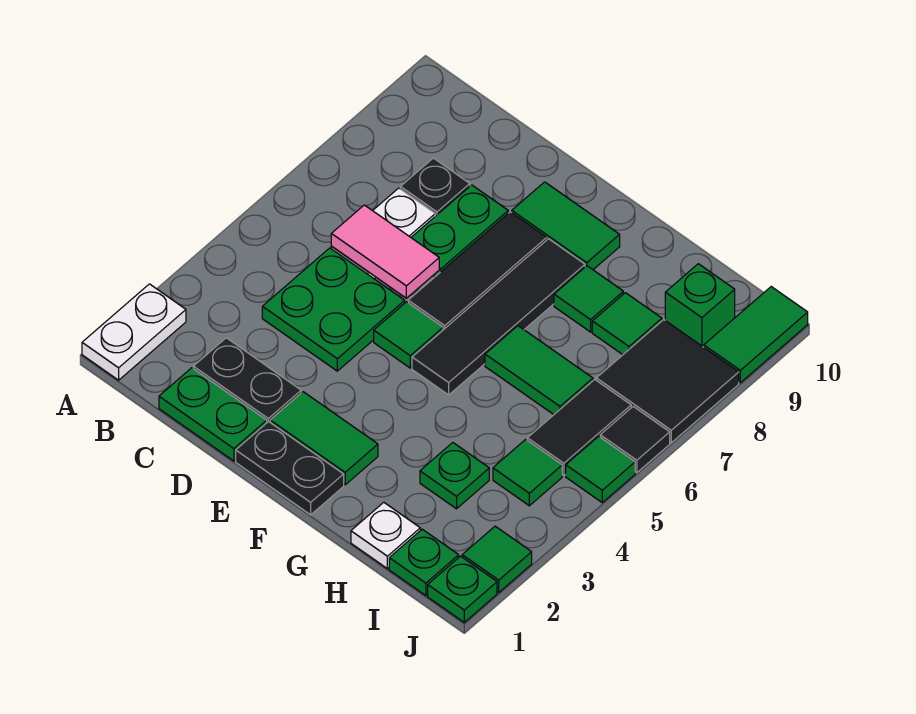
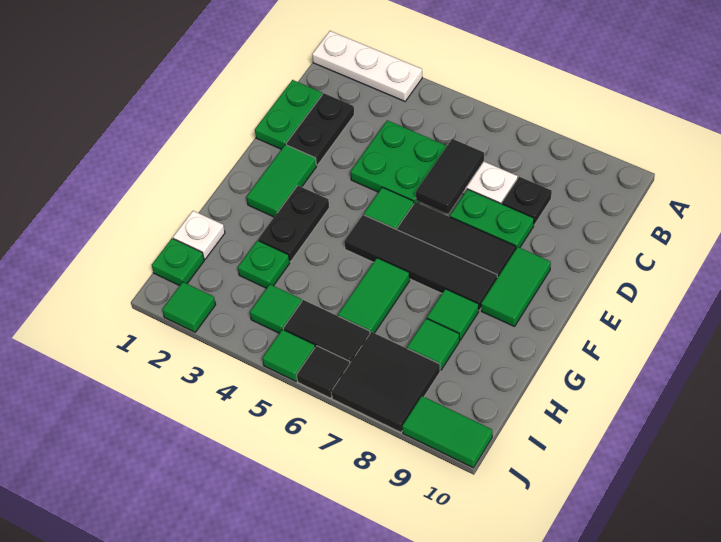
white plate A1:A2 level 1 -> white plate A1:A3 level 1
pink tile C6:D6 level 2 -> black tile C6:D6 level 2
black plate E1:F1 level 1 -> black plate F3:G3 level 1
green brick I9 level 1 -> none
green plate J1 level 1 -> none

